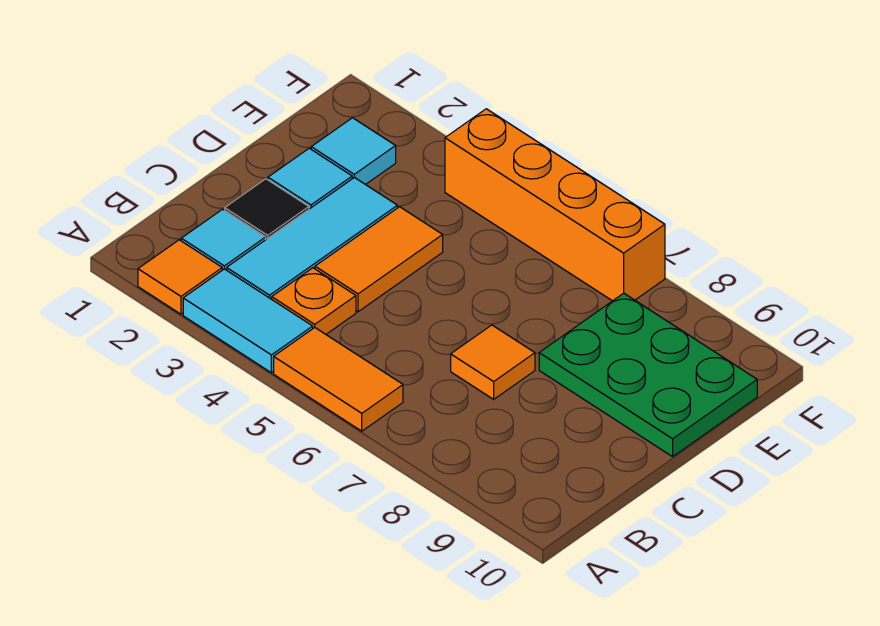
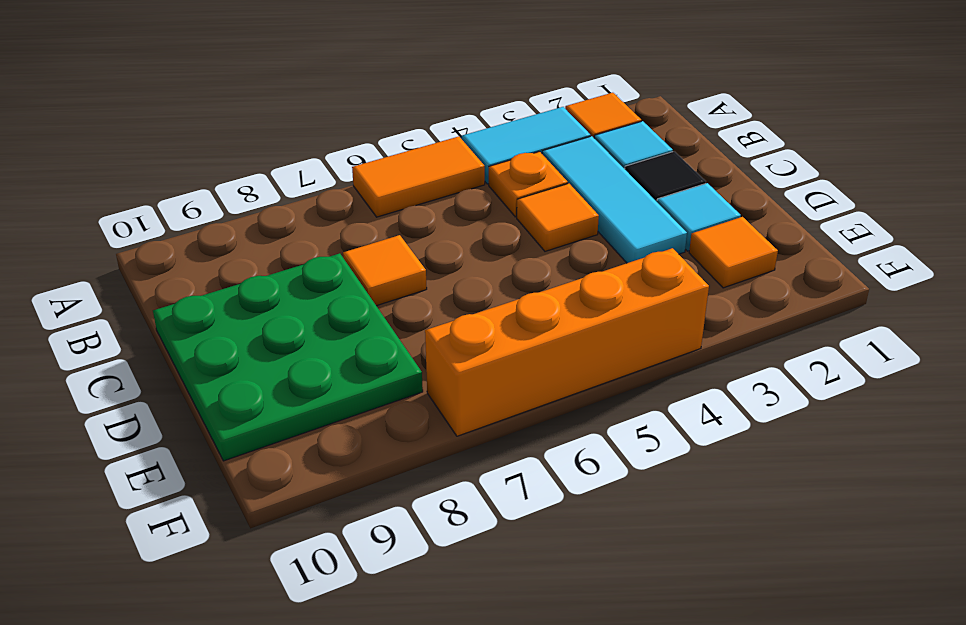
orange tile C4:D4 level 1 -> orange tile C4 level 1
green plate D8:E10 level 1 -> green plate C8:E10 level 1
cyan tile E2 level 1 -> orange tile E2 level 1

